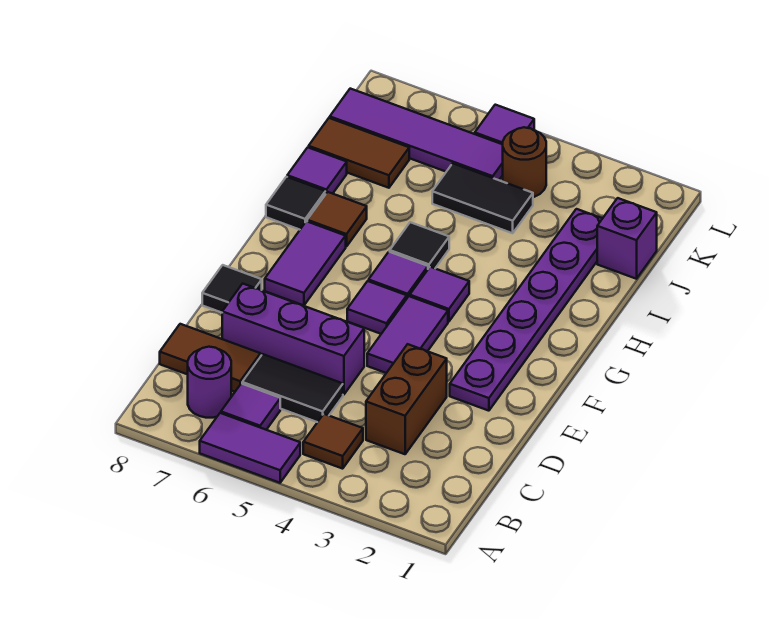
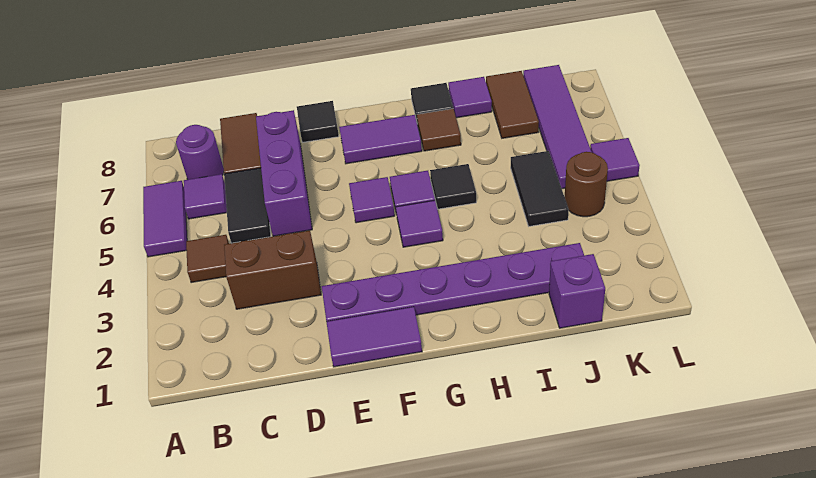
purple tile E4:F4 level 1 -> purple tile E1:F1 level 1

